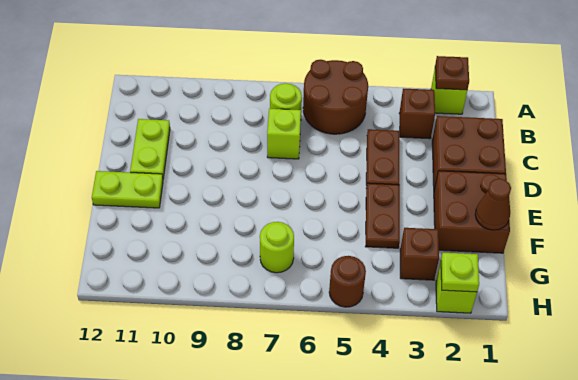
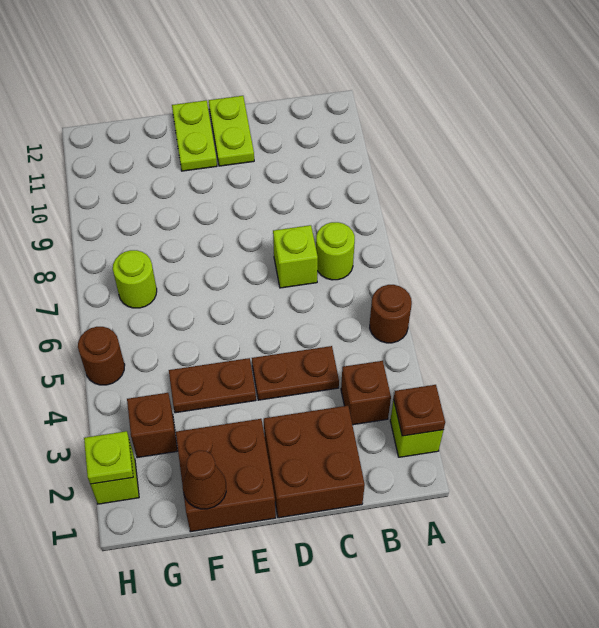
brown round brick A5:B6 level 1 -> brown round brick A5 level 1
lime plate C11:D11 level 1 -> lime plate D11:D12 level 1

